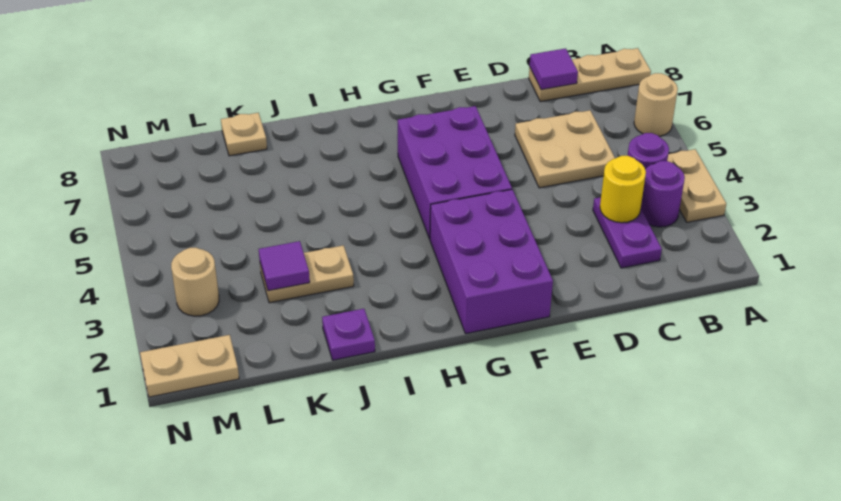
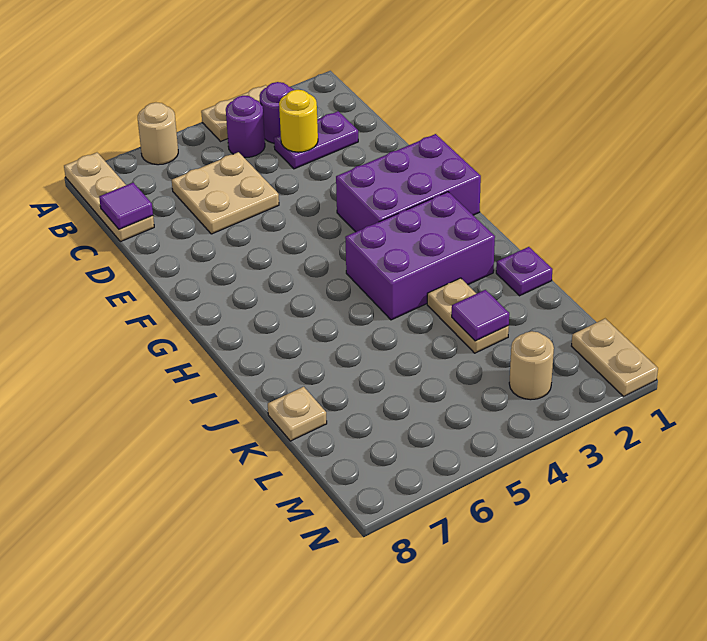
purple brick F4:G6 level 1 -> purple brick H2:I4 level 1

